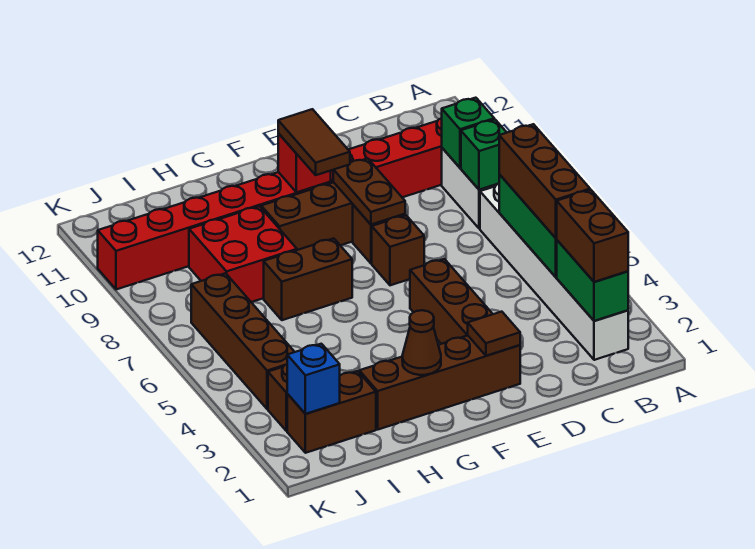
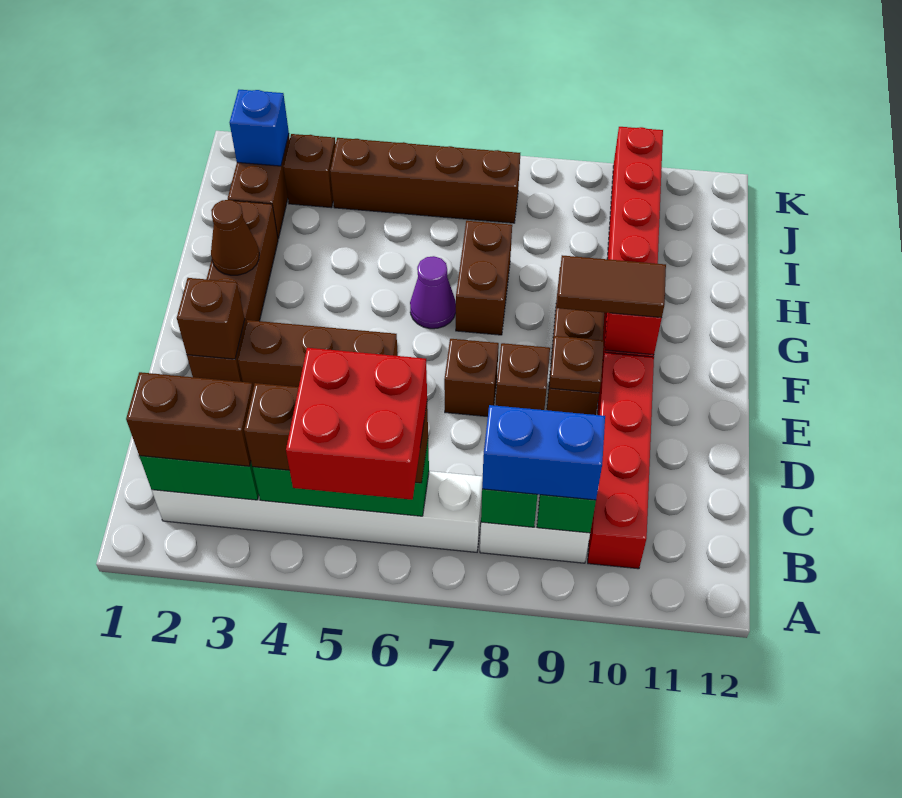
none -> blue brick B8:B9 level 3
brown tile E2 level 2 -> brown brick E2 level 2
brown plate E8:E9 level 2 -> brown plate E9 level 2
none -> purple cone G6 level 1
red brick H8:I9 level 1 -> red brick A5:B6 level 4

